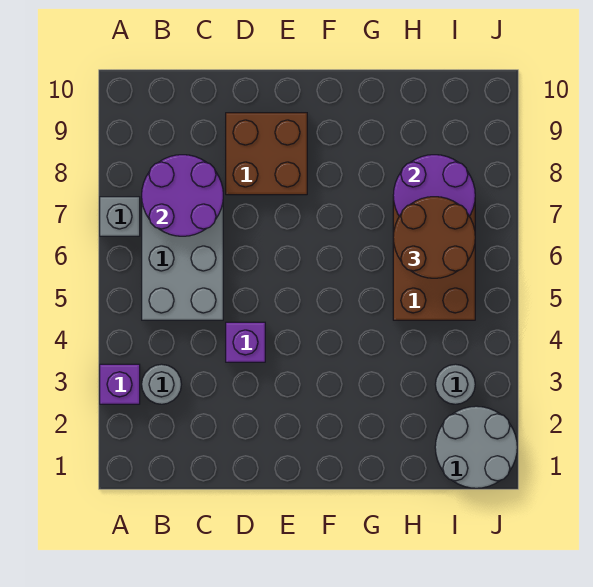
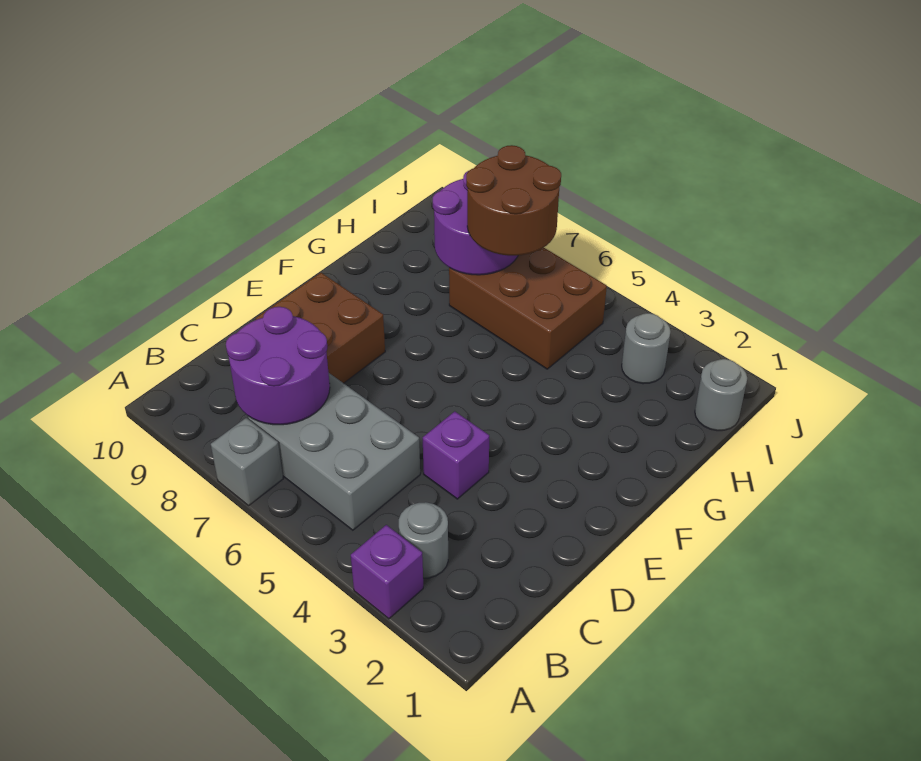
grey round brick I1:J2 level 1 -> grey round brick I1 level 1

